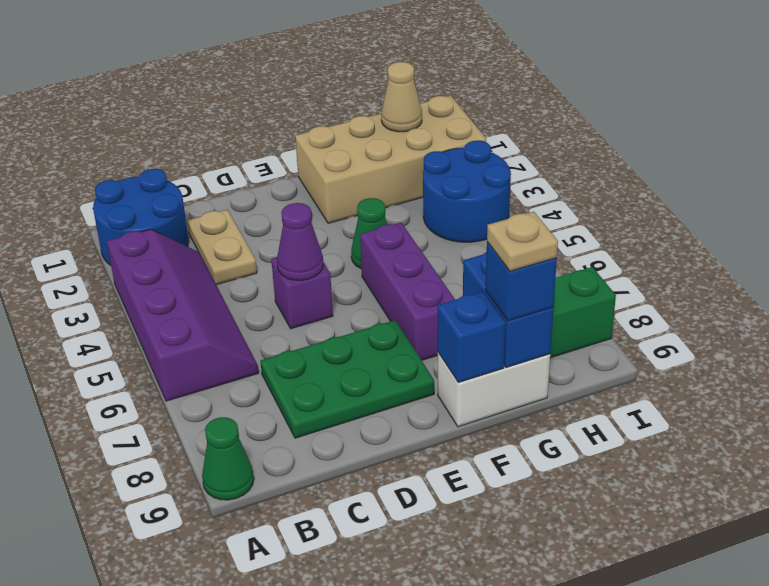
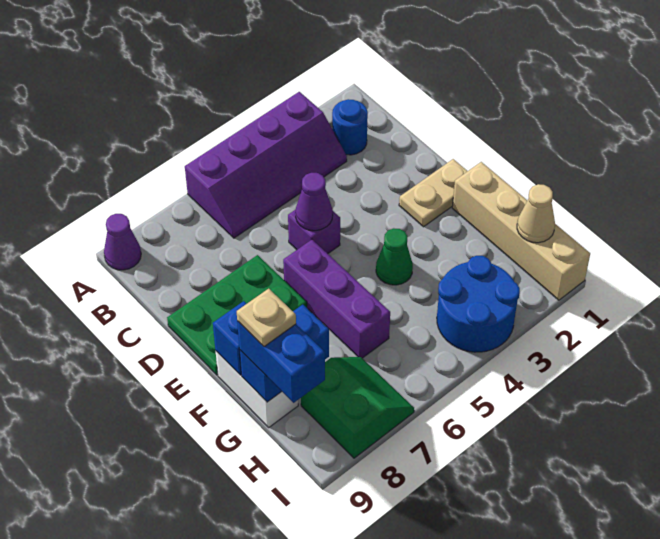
blue round brick A1:B2 level 1 -> blue round brick B2 level 1
green cone A9 level 1 -> purple cone A9 level 1
tan plate C2:C3 level 1 -> tan plate E1:E2 level 1
green plate C7:E8 level 1 -> green plate D7:E9 level 1
tan brick F1:I2 level 1 -> tan brick F1:I1 level 1
purple brick F5:F7 level 1 -> purple brick E6:G6 level 1
blue brick G9 level 3 -> blue brick G9:H9 level 3

